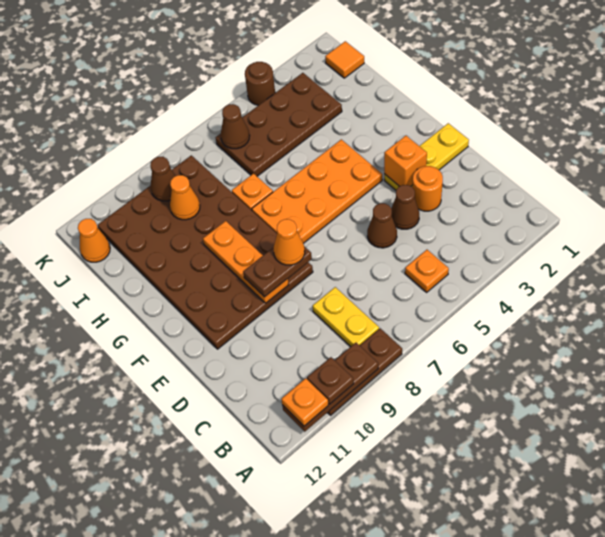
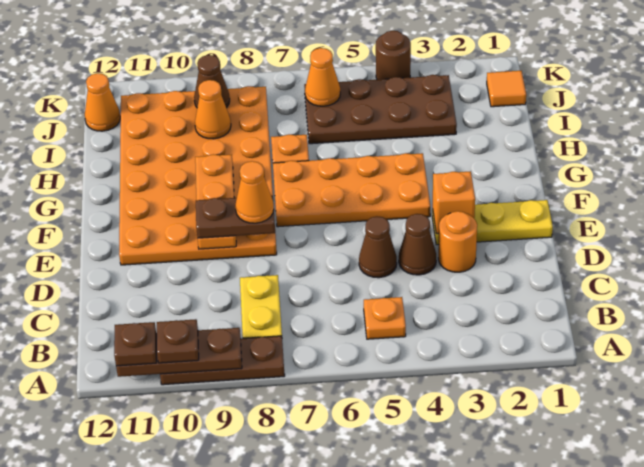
orange plate A11 level 3 -> brown plate A11 level 3
brown plate E8:J11 level 1 -> orange plate E8:J11 level 1
brown cone J6 level 2 -> orange cone J6 level 2

